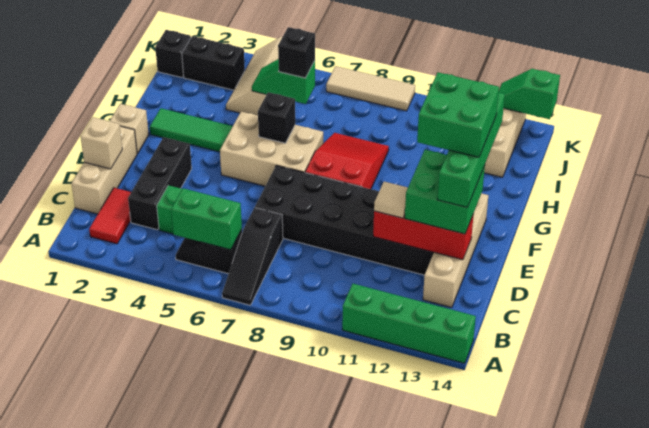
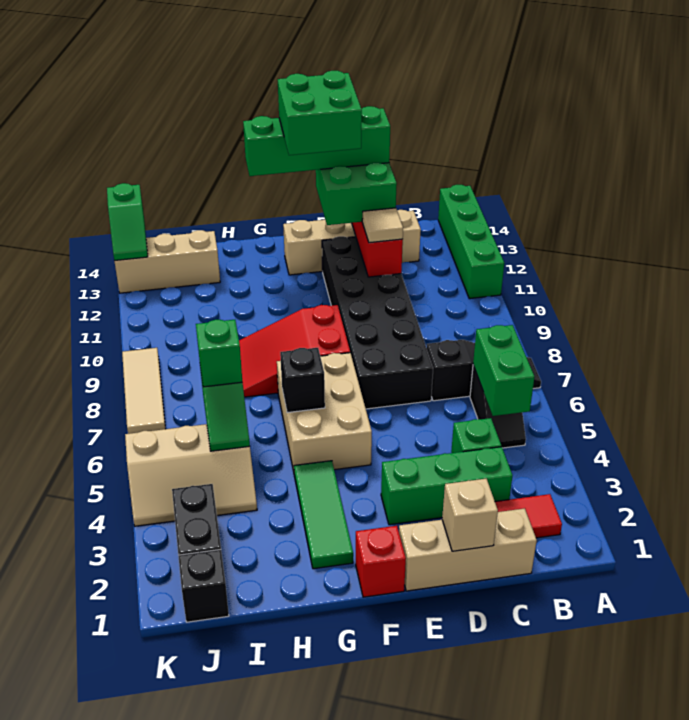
black brick C3:E3 level 1 -> green brick C3:E3 level 1
tan brick F1 level 1 -> red brick F1 level 1
black brick I6 level 3 -> green brick I6 level 3

